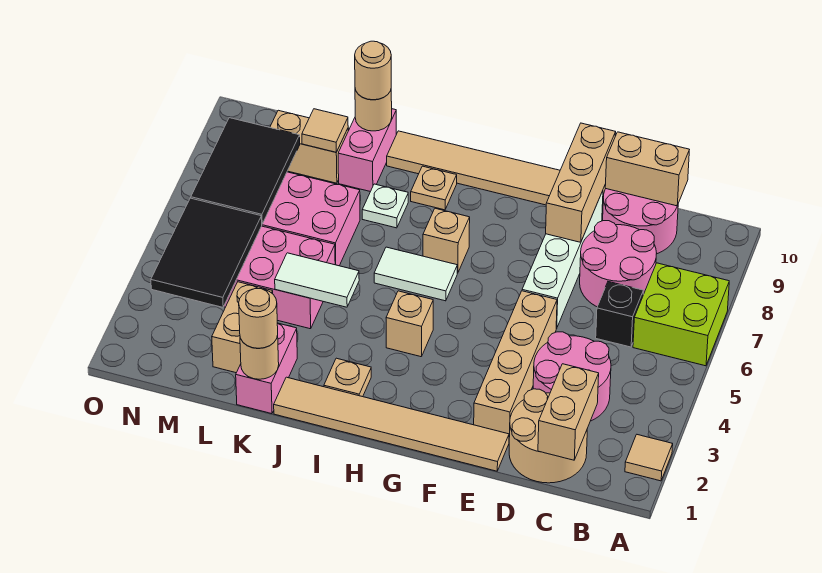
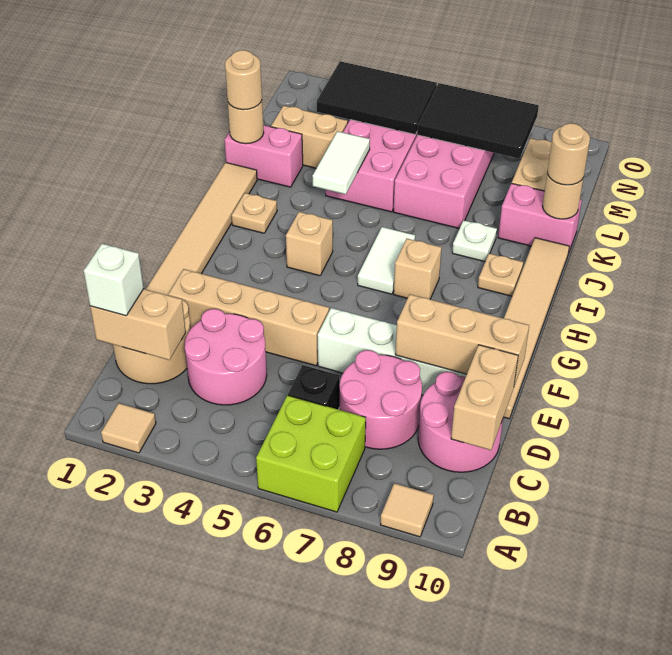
none -> white brick C1 level 3
tan tile L9 level 2 -> tan tile A9 level 1

